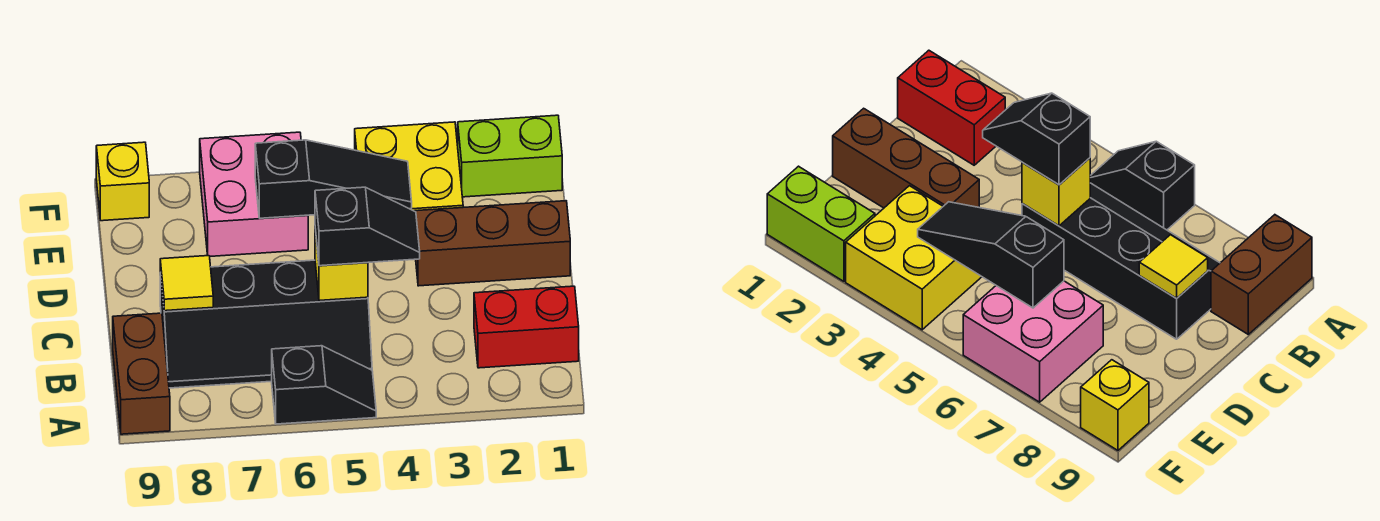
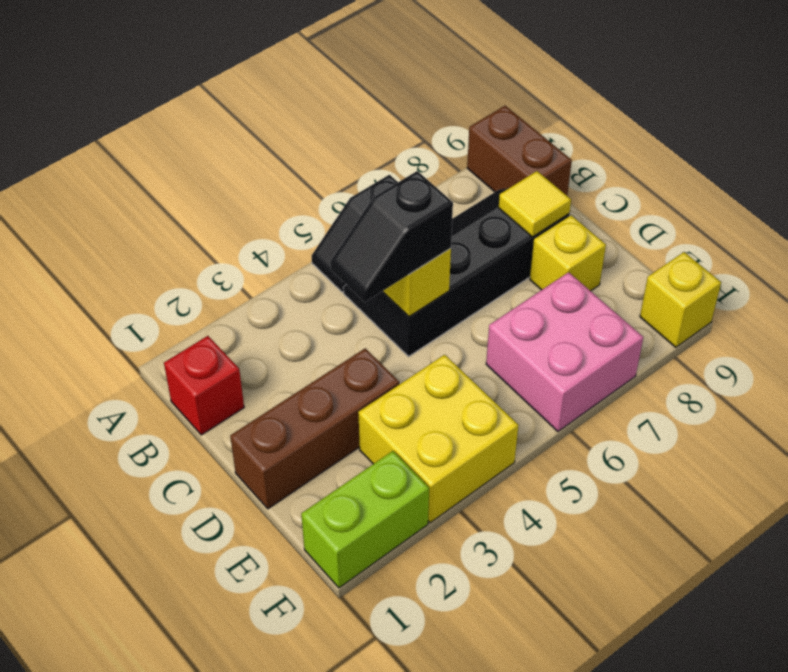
red brick B1:B2 level 1 -> red brick B1 level 1
none -> yellow brick D8 level 1
black slope E4:E6 level 2 top 6 -> none

